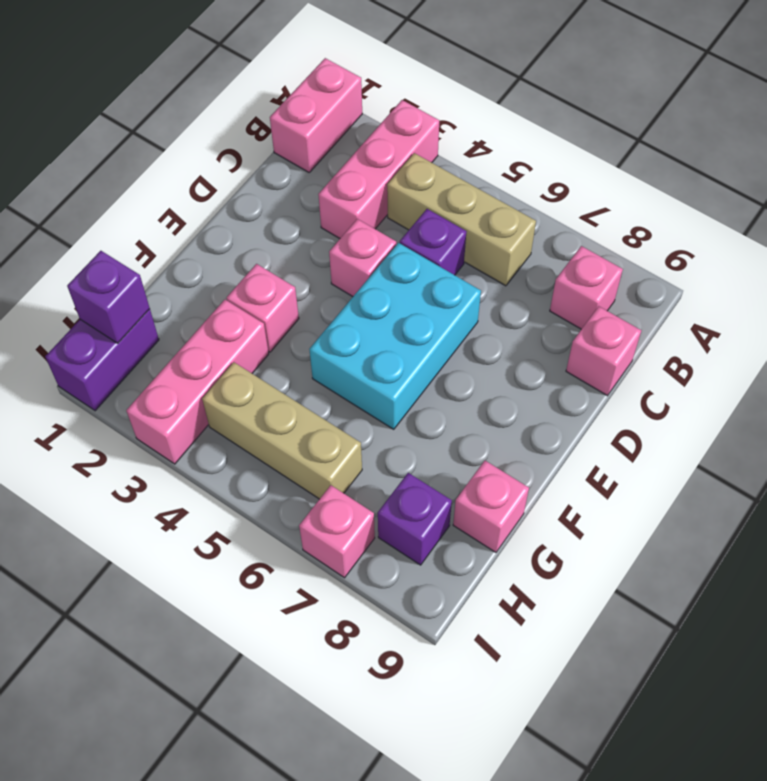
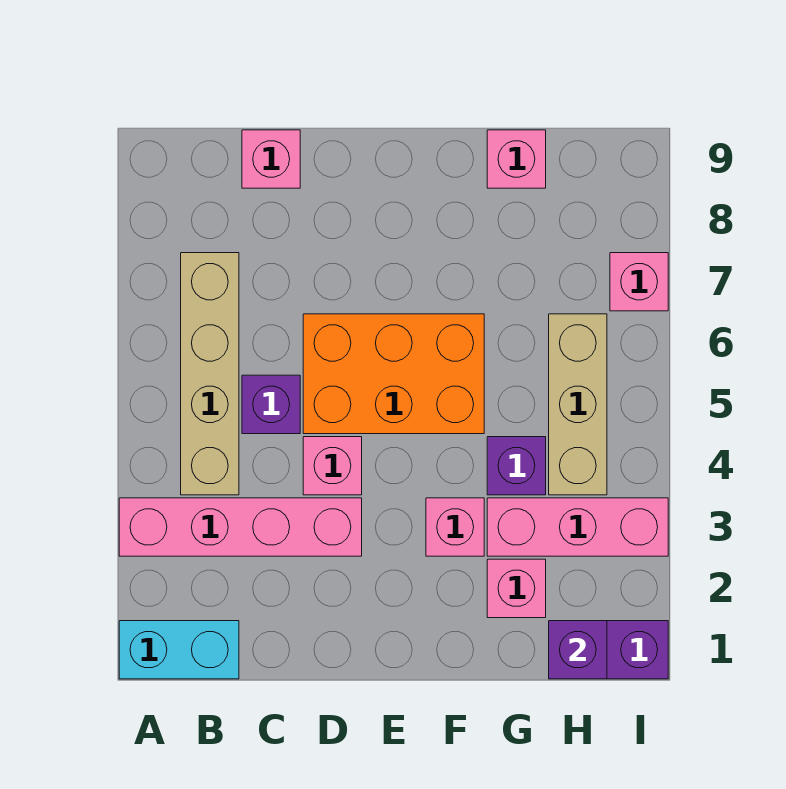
pink brick A1:B1 level 1 -> cyan brick A1:B1 level 1
pink brick A3:C3 level 1 -> pink brick A3:D3 level 1
tan brick B4:B6 level 1 -> tan brick B4:B7 level 1
pink brick B8 level 1 -> pink brick G2 level 1
cyan brick D5:F6 level 1 -> orange brick D5:F6 level 1
purple brick H8 level 1 -> purple brick G4 level 1

